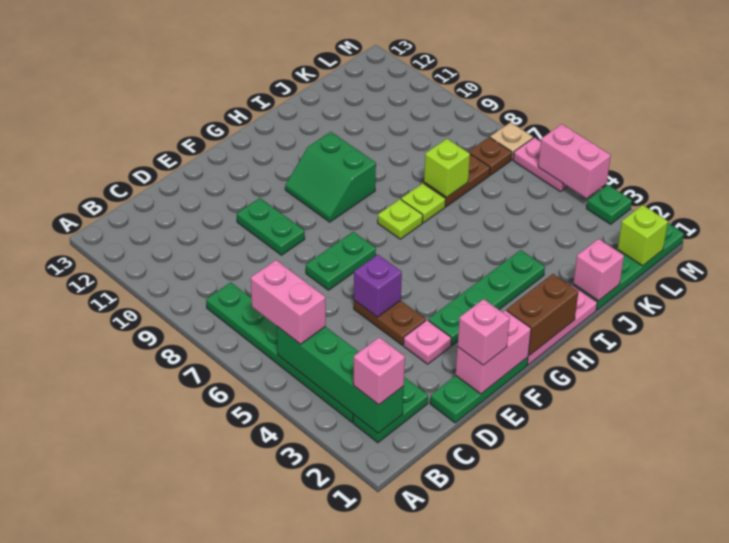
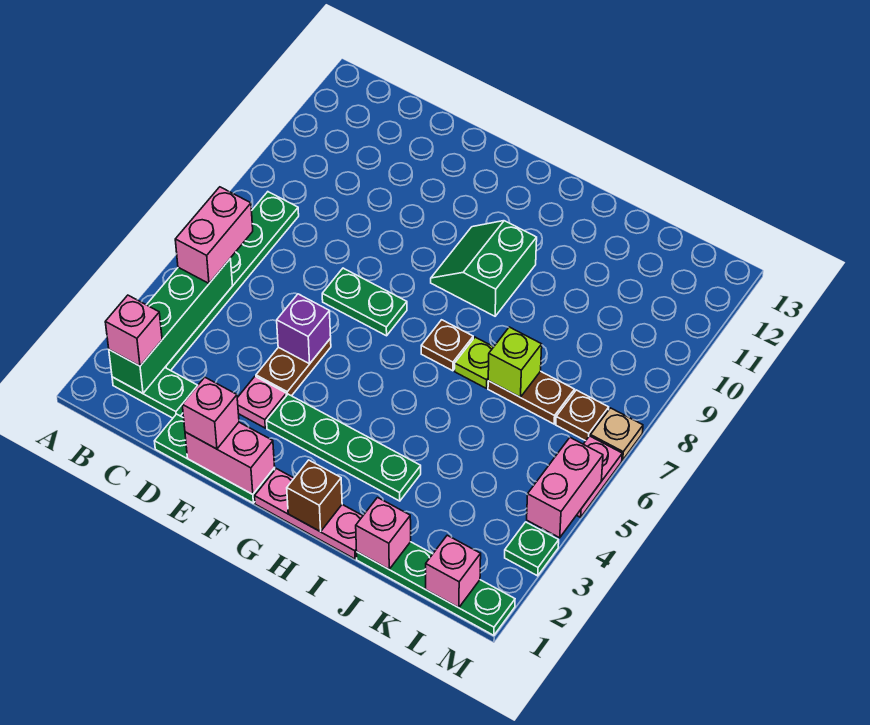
green plate E9:E10 level 1 -> none
brown brick G1:H1 level 2 -> brown brick H1 level 2
lime plate H7 level 1 -> brown plate H7 level 1
lime brick L1 level 2 -> pink brick L1 level 2

